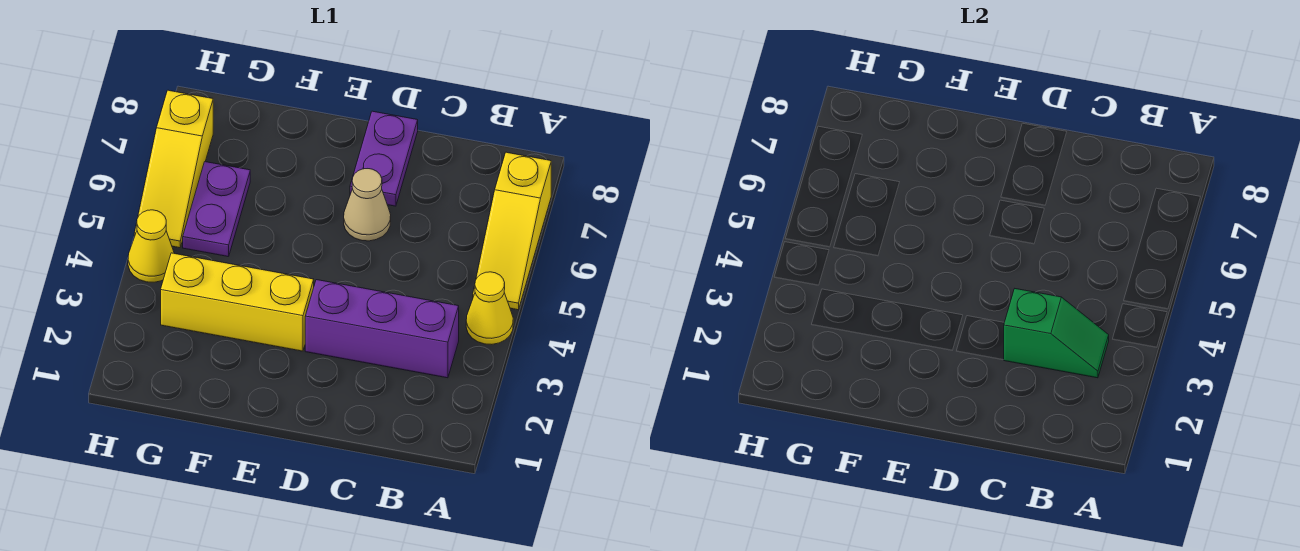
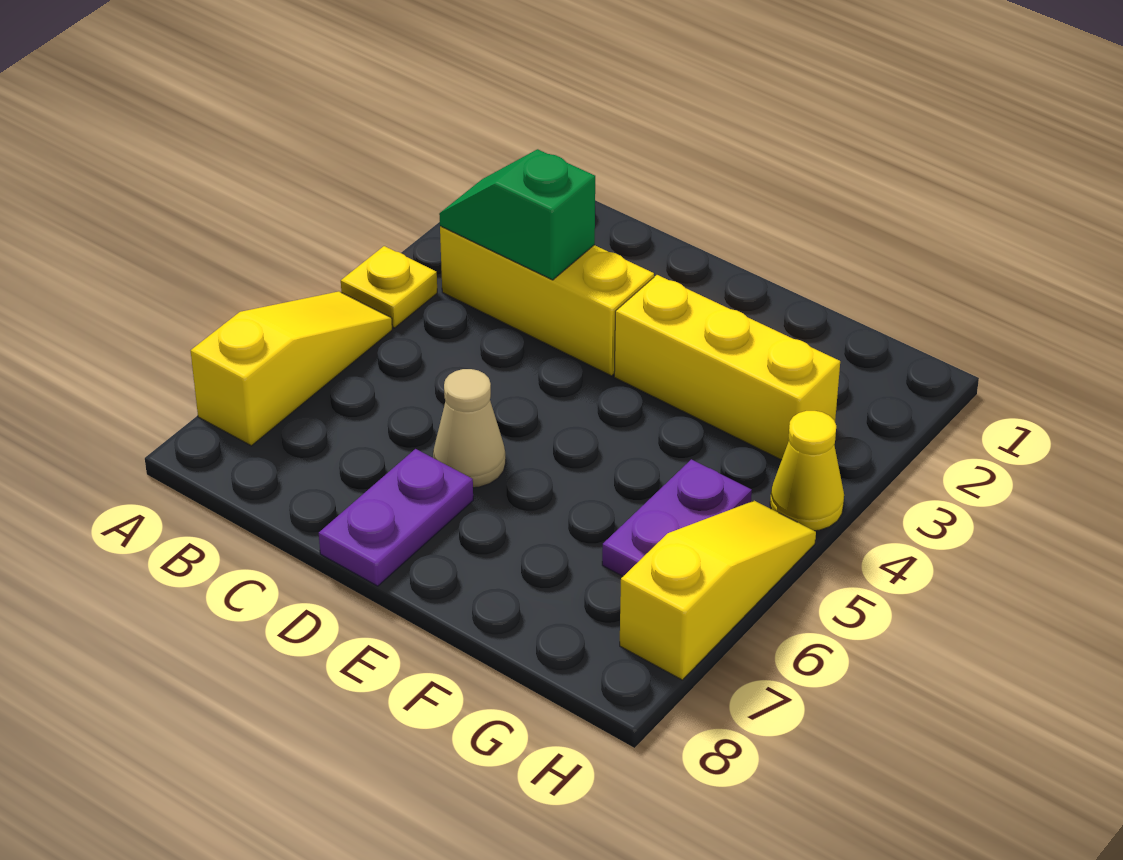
yellow cone A4 level 1 -> yellow plate A4 level 1
purple brick B3:D3 level 1 -> yellow brick B3:D3 level 1

